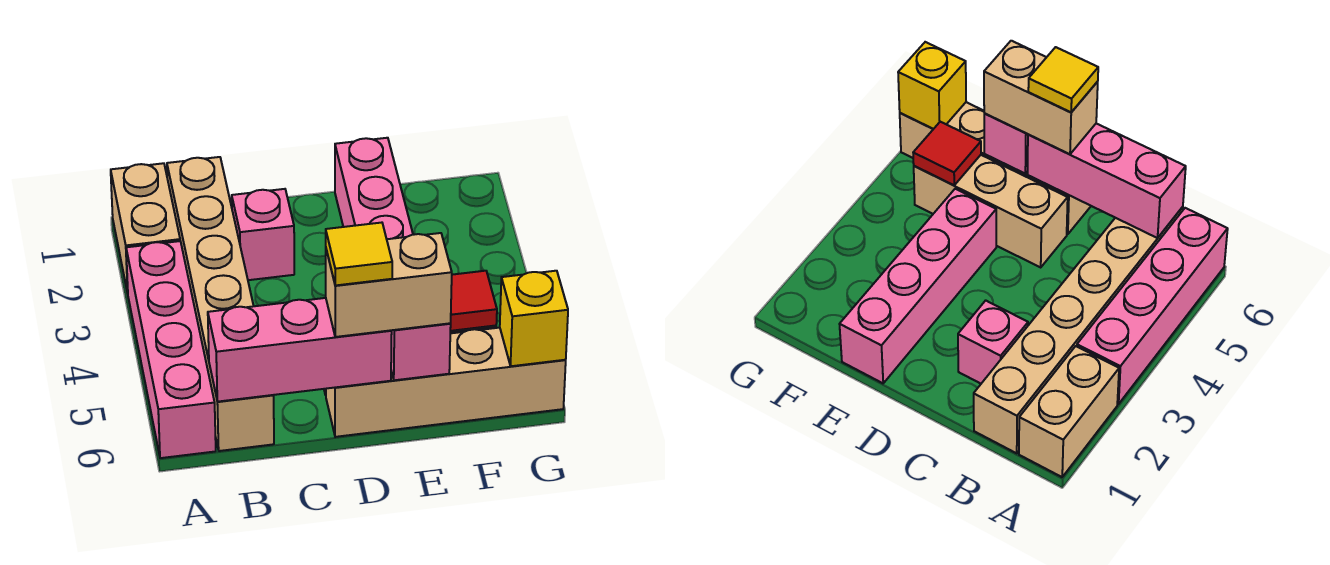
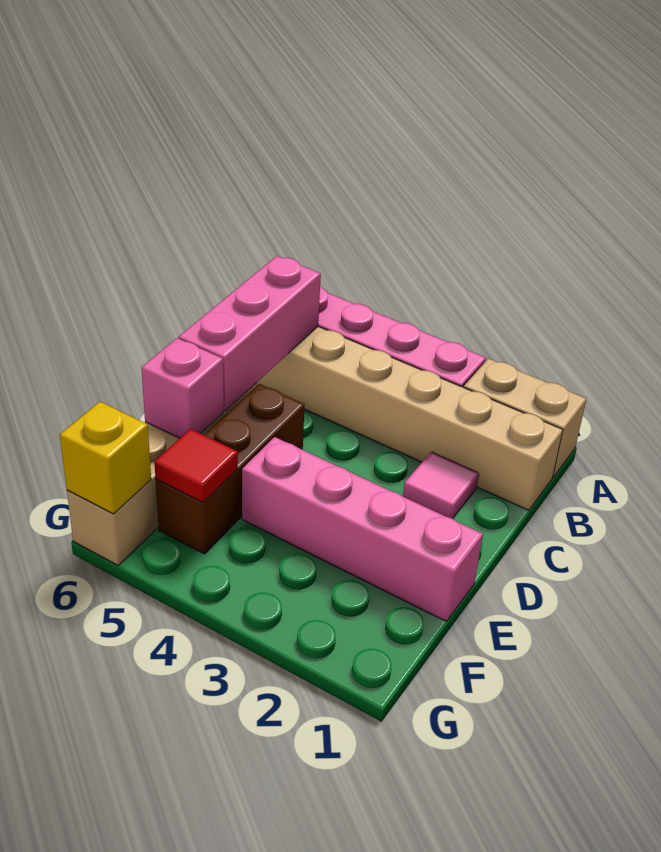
pink brick C2 level 1 -> pink tile C2 level 1
tan brick D5:F5 level 1 -> brown brick D5:F5 level 1
tan brick D6:E6 level 3 -> none
yellow tile D6 level 4 -> none

